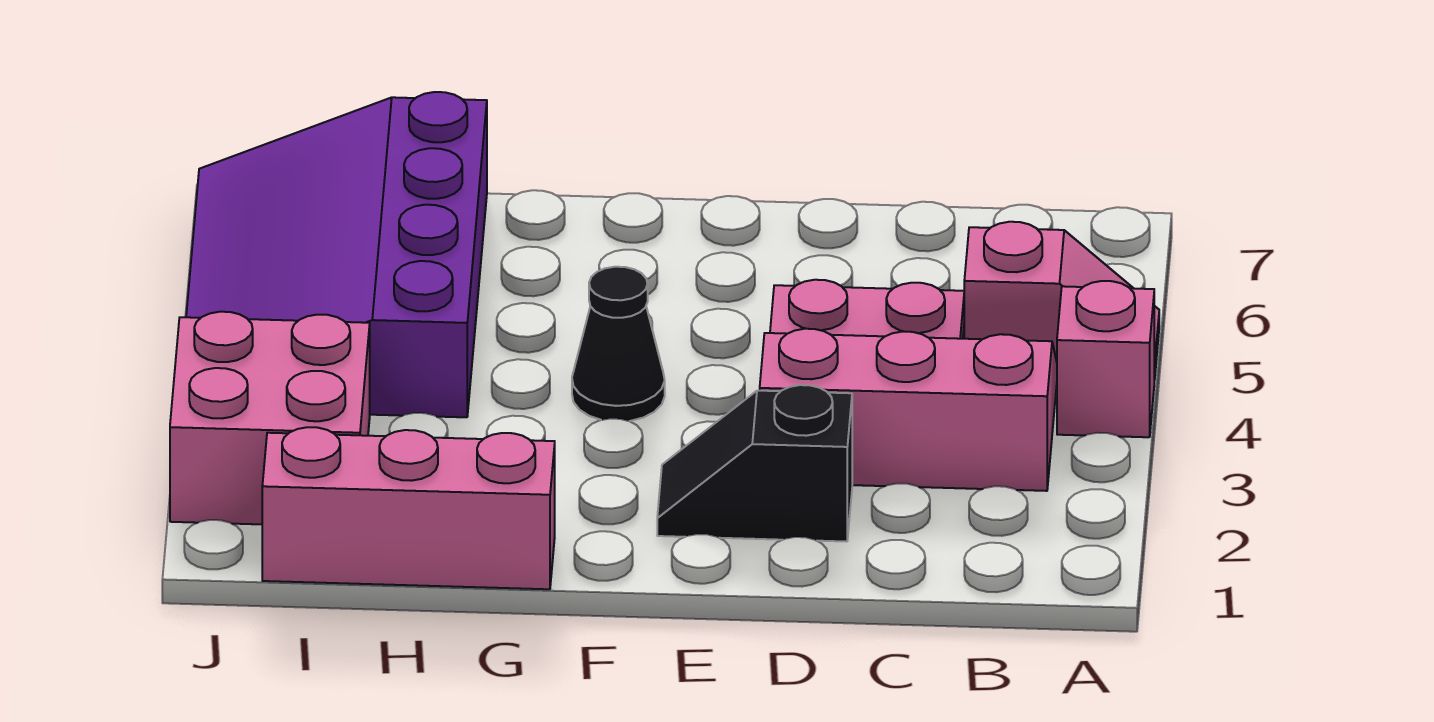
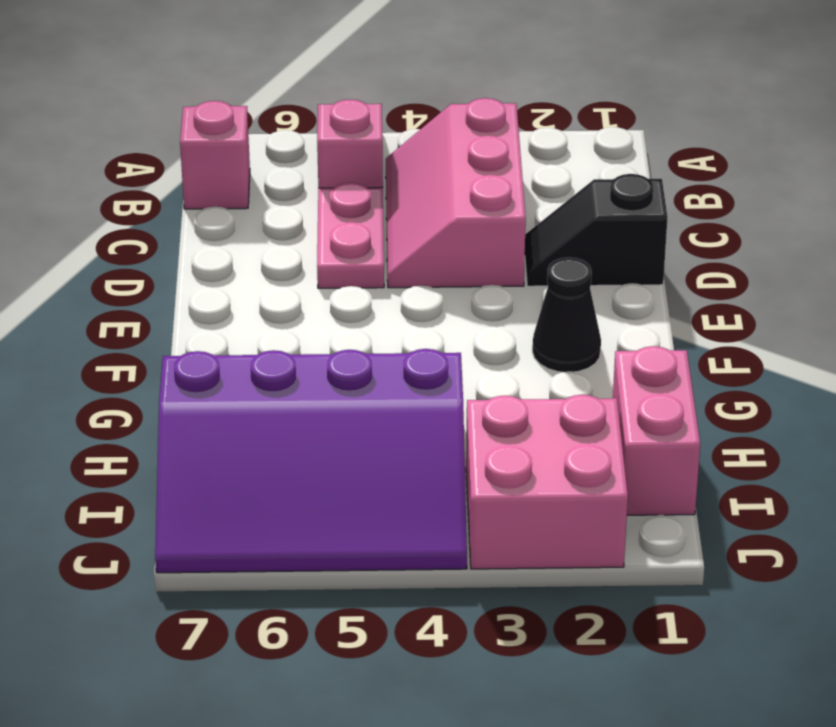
pink brick A4 level 1 -> pink brick B7 level 1
black slope D2:E2 level 1 top D -> black slope D1:D2 level 1 top 1
black cone F4 level 1 -> black cone F2 level 1
pink brick G1:I1 level 1 -> pink brick H1:I1 level 1

